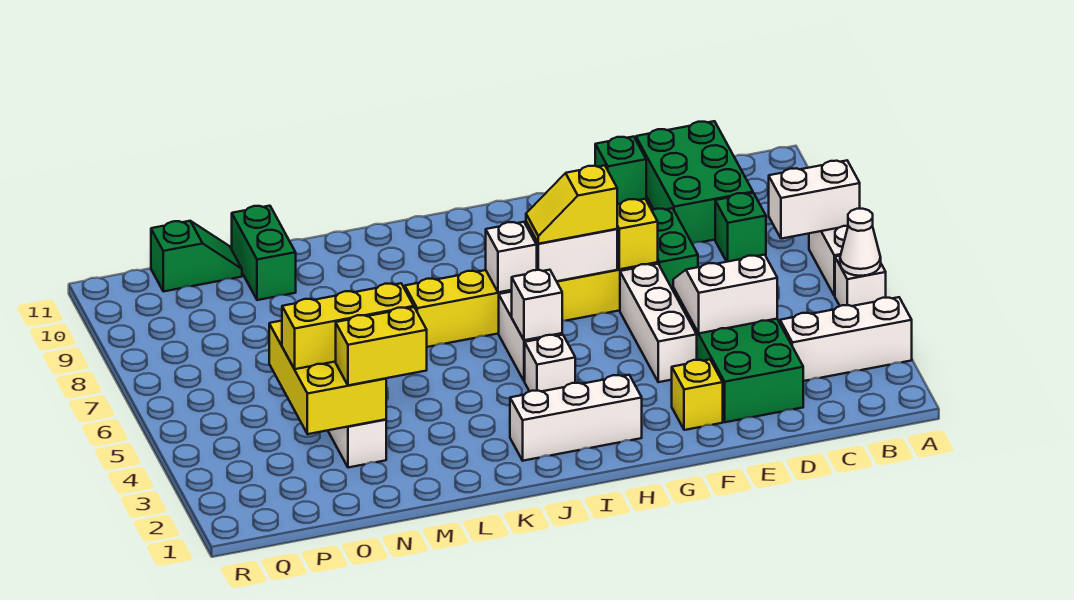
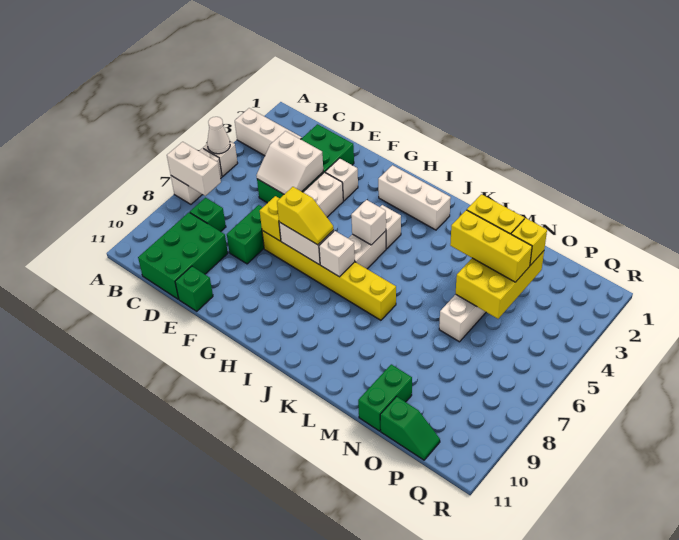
yellow brick F2 level 1 -> yellow brick O3 level 3
none -> white brick F3 level 1
green slope O11:P11 level 1 top P -> green slope O11:P11 level 1 top O

